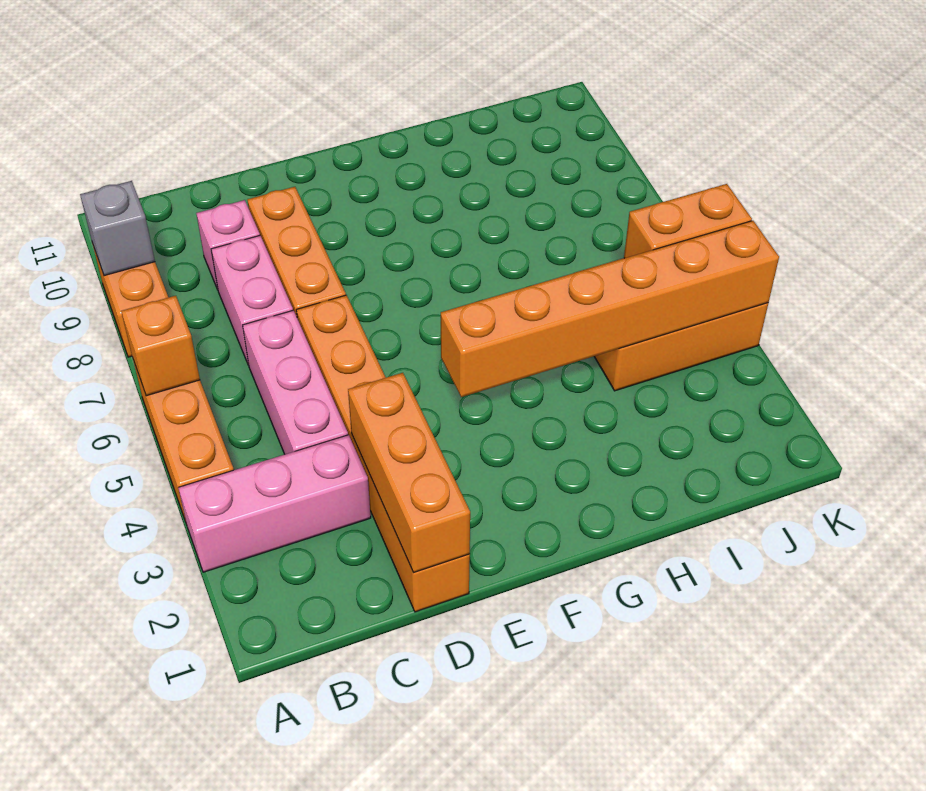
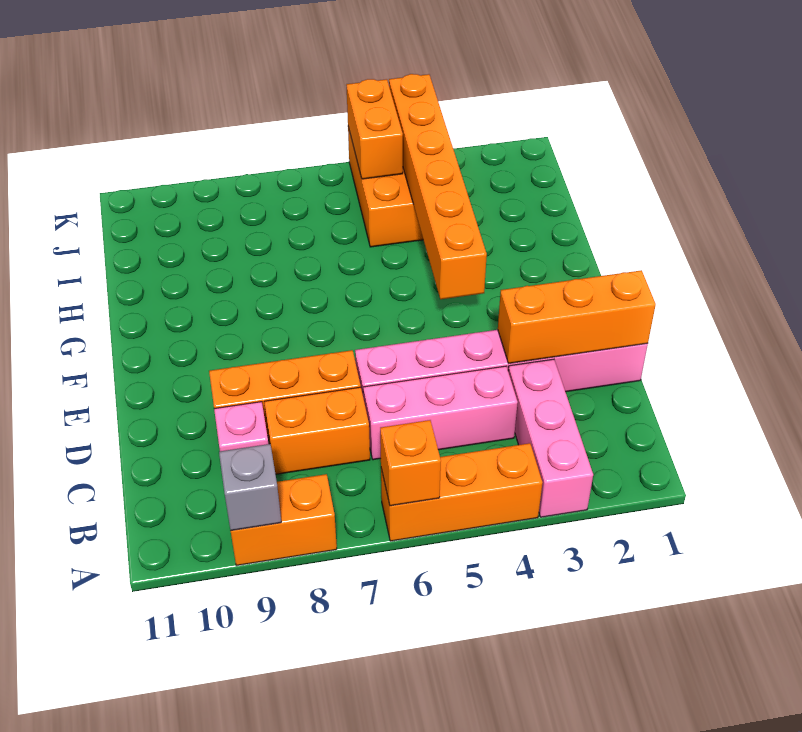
pink brick C7:C8 level 1 -> orange brick C7:C8 level 1
orange brick D1:D6 level 1 -> pink brick D1:D6 level 1

